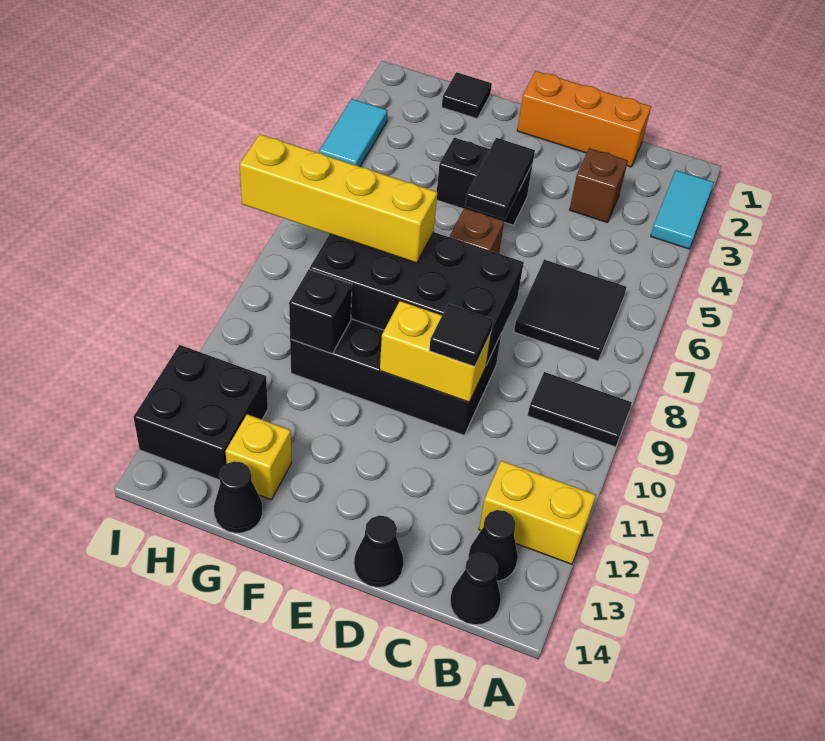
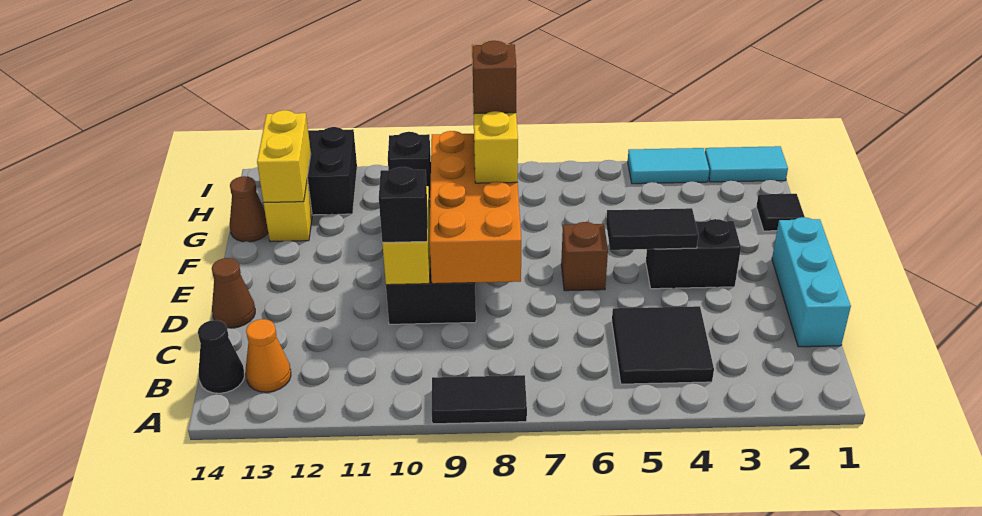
cyan tile A2:A3 level 1 -> cyan tile I1:I2 level 1
black tile A9:B9 level 1 -> black tile A8:A9 level 1
yellow brick A12:B12 level 1 -> yellow brick G13:H13 level 2
black tile B6:C7 level 1 -> black tile B4:C5 level 1
black cone B13 level 1 -> orange cone B13 level 1
orange brick C1:E1 level 1 -> cyan brick C1:E1 level 1
brown brick C3 level 1 -> brown brick G8 level 4
black brick D8:G9 level 2 -> orange brick D8:G9 level 2
black tile D10 level 3 -> black brick D10 level 3
black cone D14 level 1 -> brown cone D14 level 1
black brick E4:F4 level 1 -> black brick E3:E4 level 1
black cone G14 level 1 -> brown cone G14 level 1

